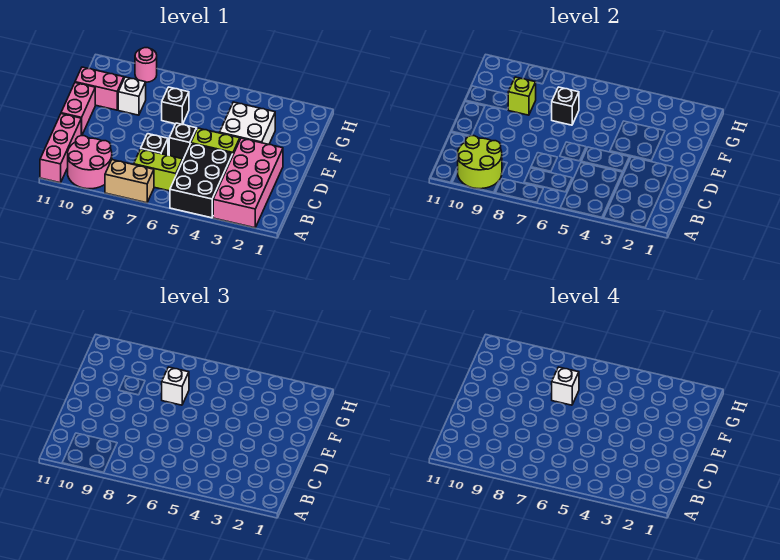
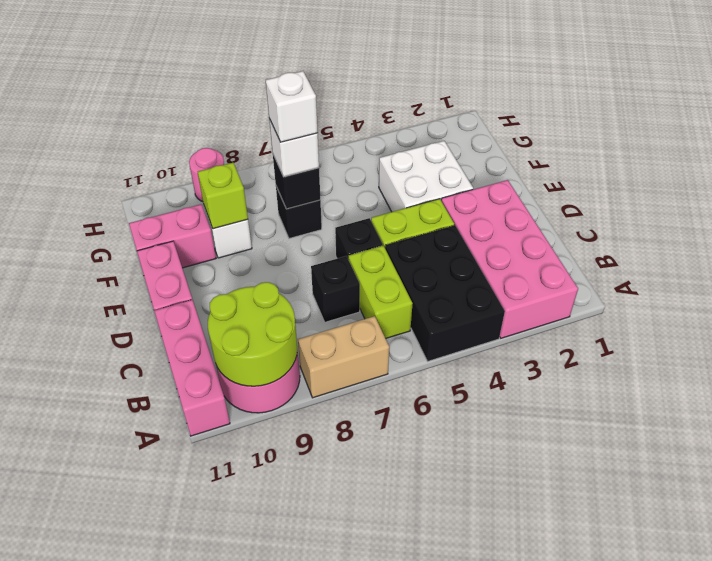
lime brick B6:B7 level 1 -> lime brick B6:C6 level 1

